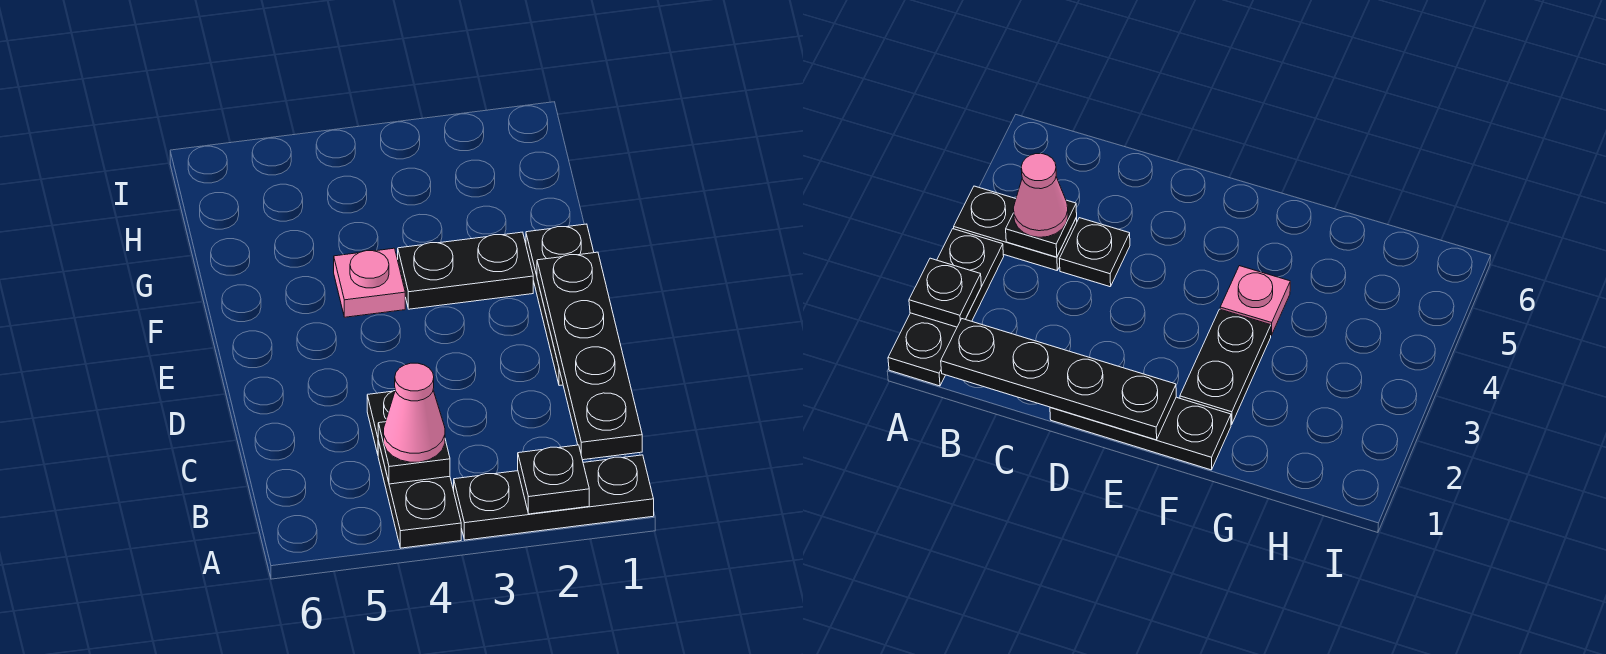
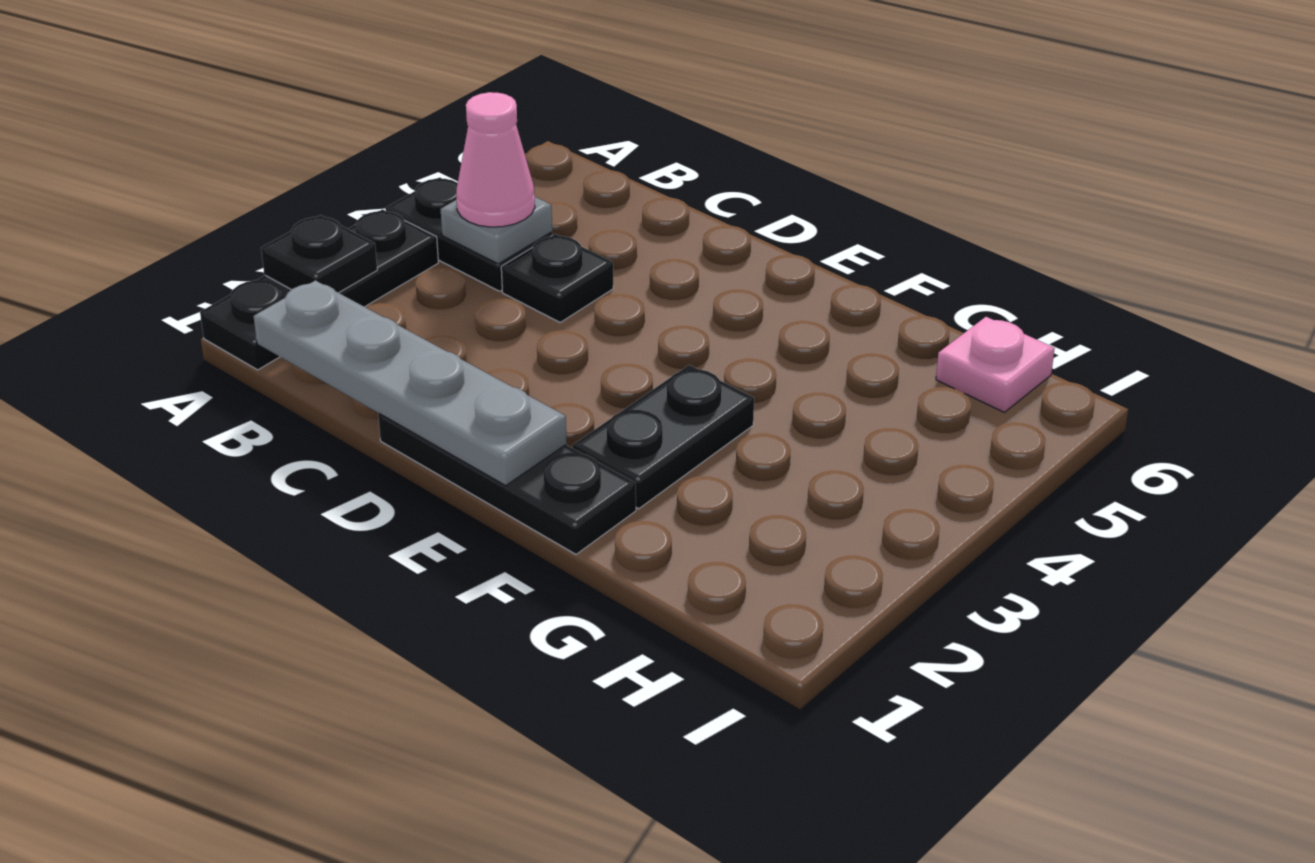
black plate B1:E1 level 2 -> grey plate B1:E1 level 2
black plate B4 level 2 -> grey plate B4 level 2
pink plate F4 level 1 -> pink plate H6 level 1

